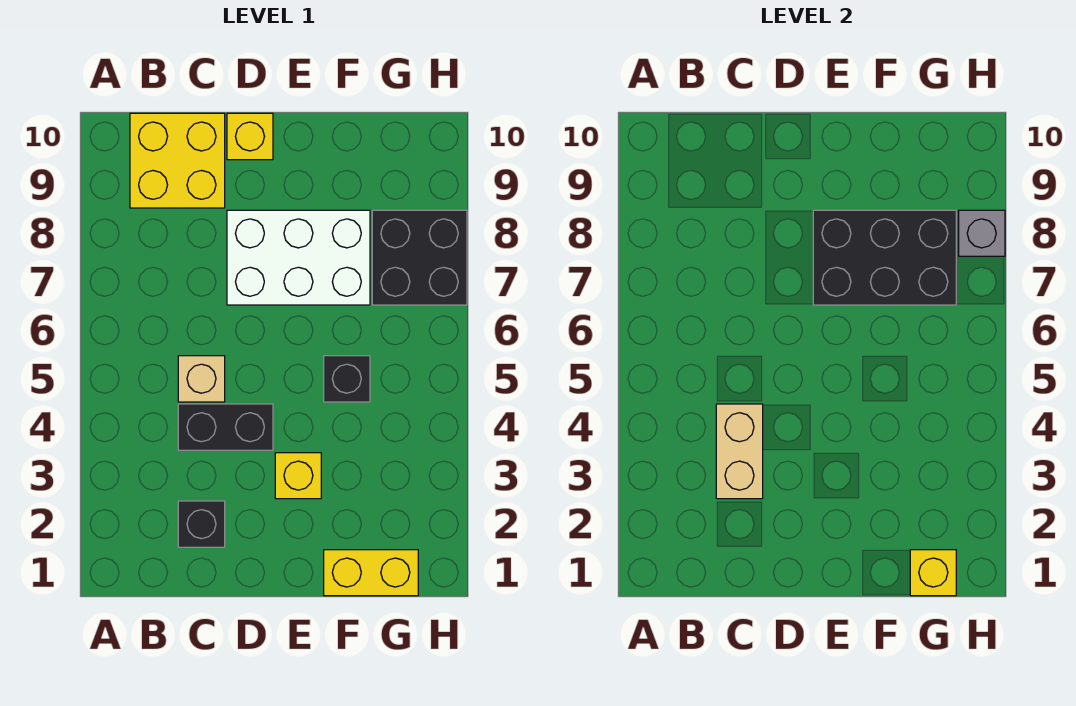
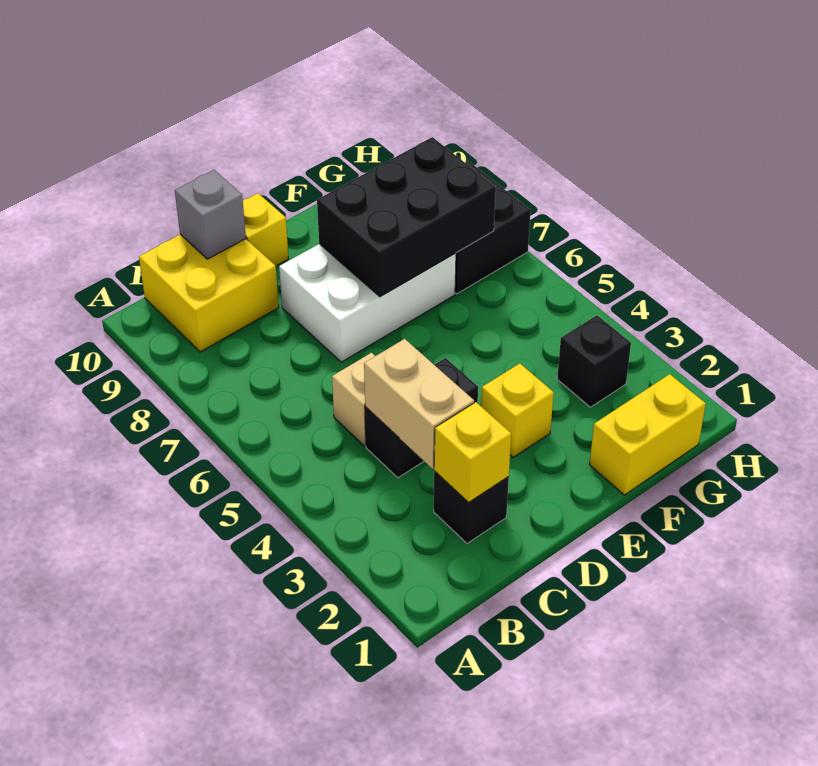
black brick F5 level 1 -> black brick G3 level 1
yellow brick G1 level 2 -> yellow brick C2 level 2
grey brick H8 level 2 -> grey brick C10 level 2

